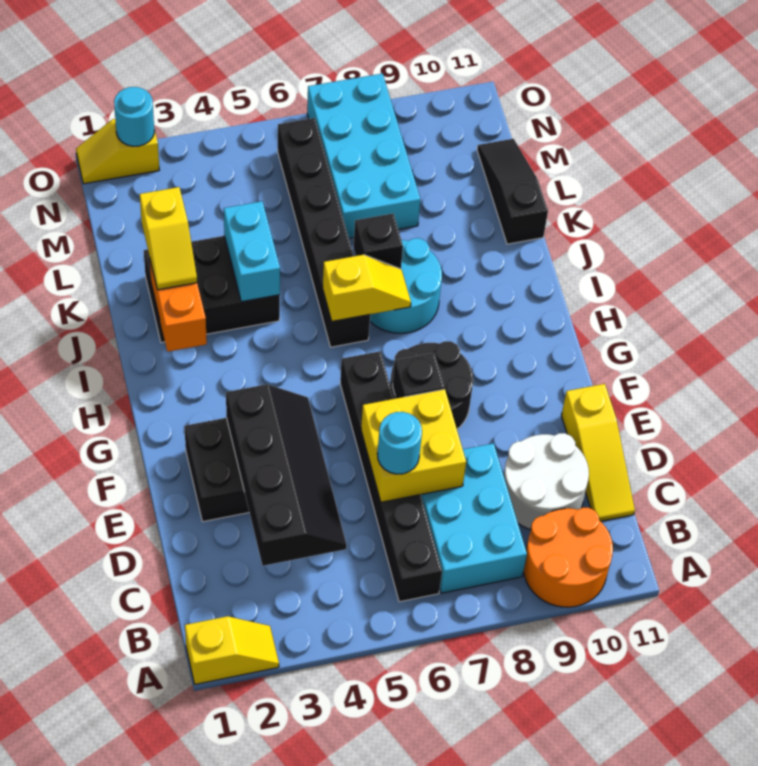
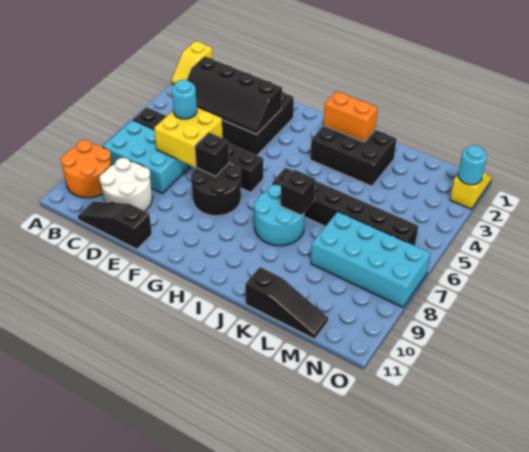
yellow slope C11:E11 level 1 top E -> black slope C11:E11 level 1 top E
yellow slope I6:I7 level 2 top 6 -> none
black brick J2:K4 level 1 -> black brick I2:K3 level 1
yellow slope J2:K2 level 3 top K -> none
cyan brick J4:K4 level 2 -> none

